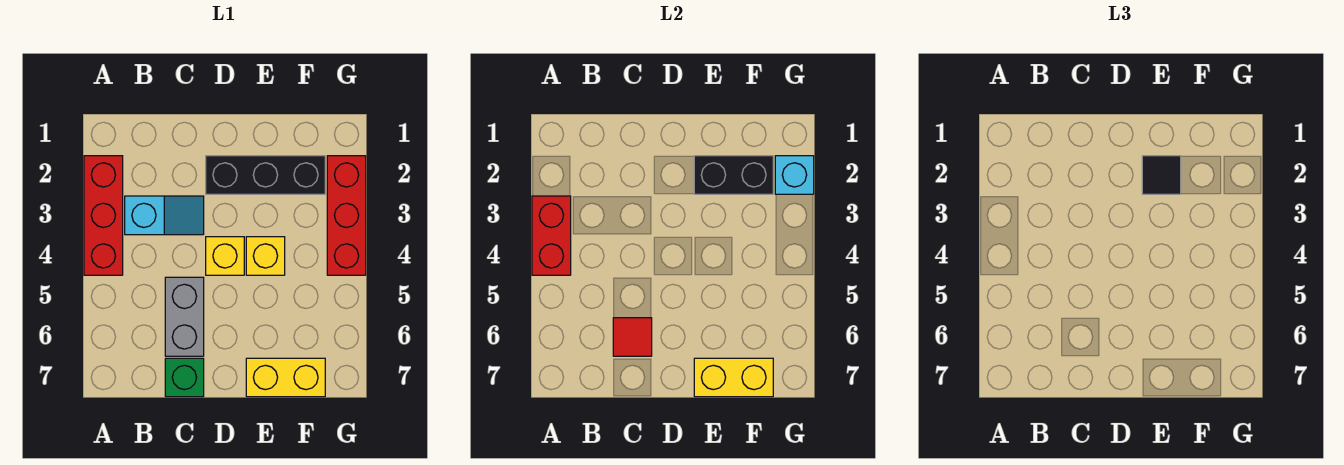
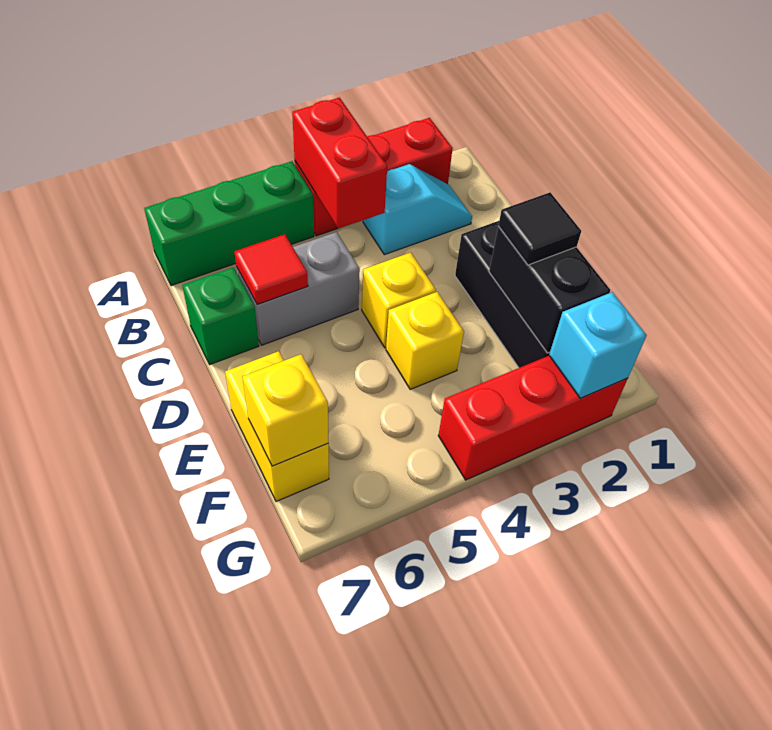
red brick A3:A4 level 2 -> red brick A4:B4 level 2
none -> green brick A5:A7 level 1
cyan slope B3:C3 level 1 top B -> cyan slope B2:B3 level 1 top 3
yellow brick E7:F7 level 2 -> yellow brick F7 level 2

